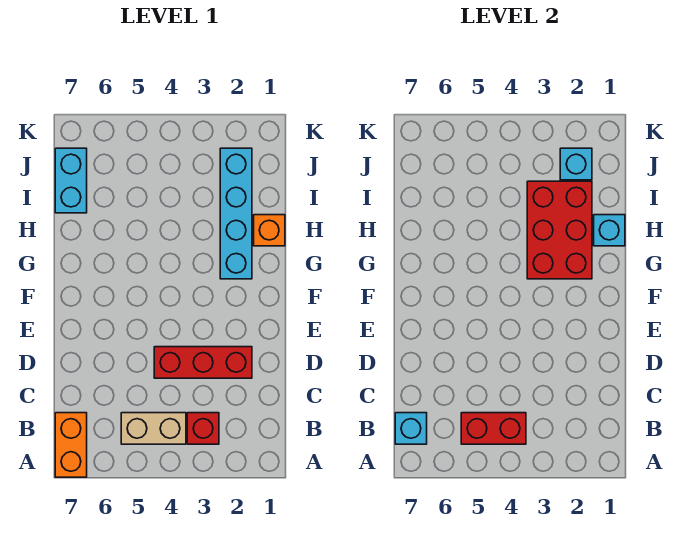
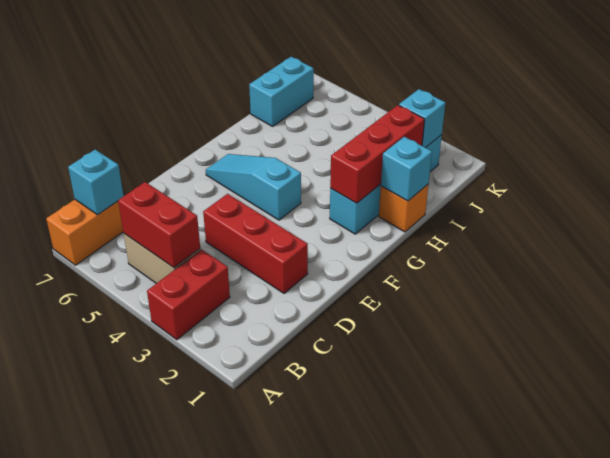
red brick B3 level 1 -> red brick A3:B3 level 1
none -> cyan slope F4:F6 level 1 top 4
red brick G2:I3 level 2 -> red brick G2:I2 level 2

